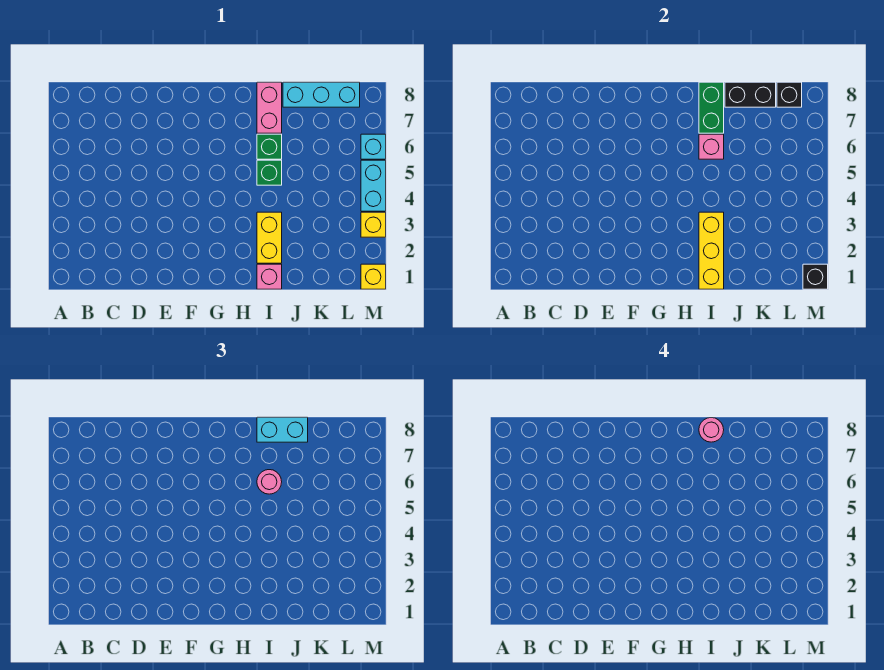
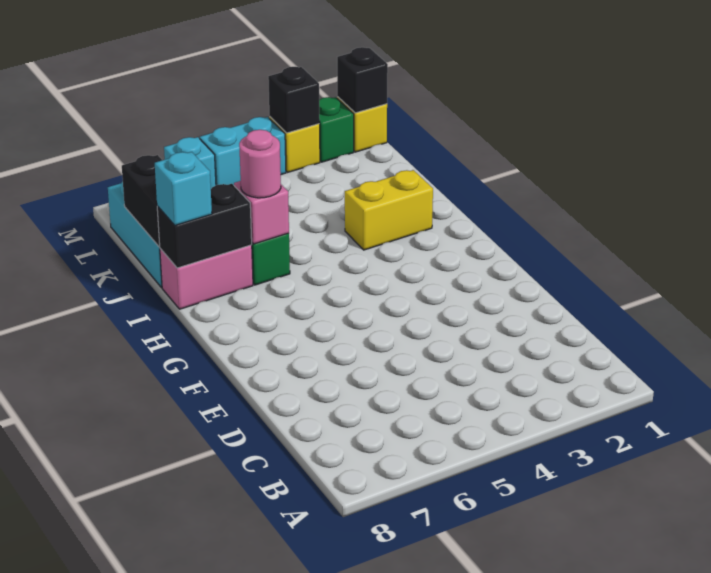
pink brick I1 level 1 -> none
yellow brick I1:I3 level 2 -> none
green brick I5 level 1 -> green brick M2 level 1
green brick I7:I8 level 2 -> black brick I7:I8 level 2
cyan brick I8:J8 level 3 -> cyan brick I8 level 3
pink round brick I8 level 4 -> none
black brick L8 level 2 -> black brick M3 level 2

